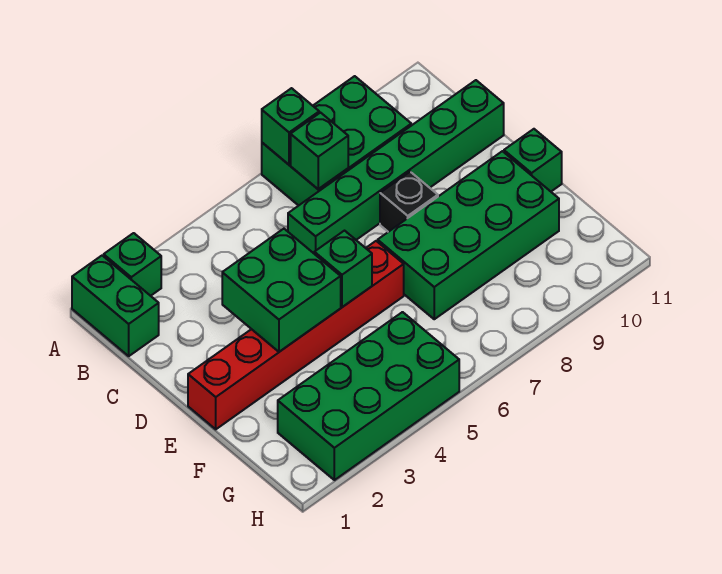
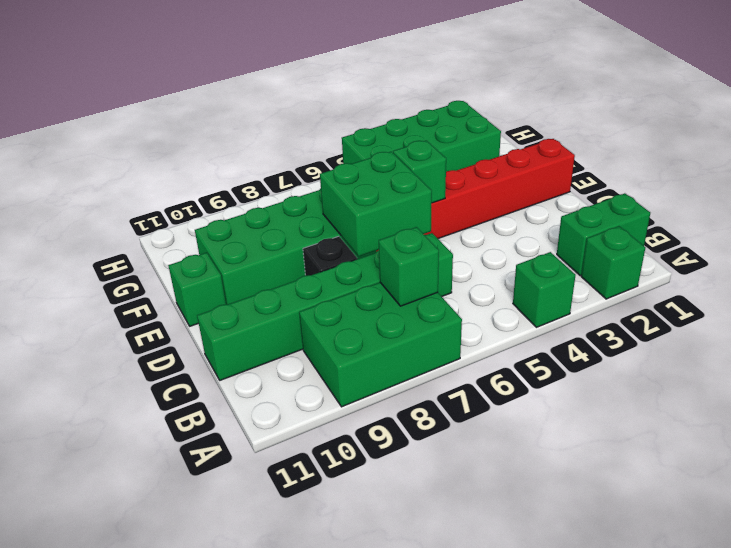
green brick A1:B1 level 1 -> green brick B1:B2 level 1
green brick A7 level 2 -> green brick A4 level 1
green brick D3:E4 level 2 -> green brick D6:E7 level 2

